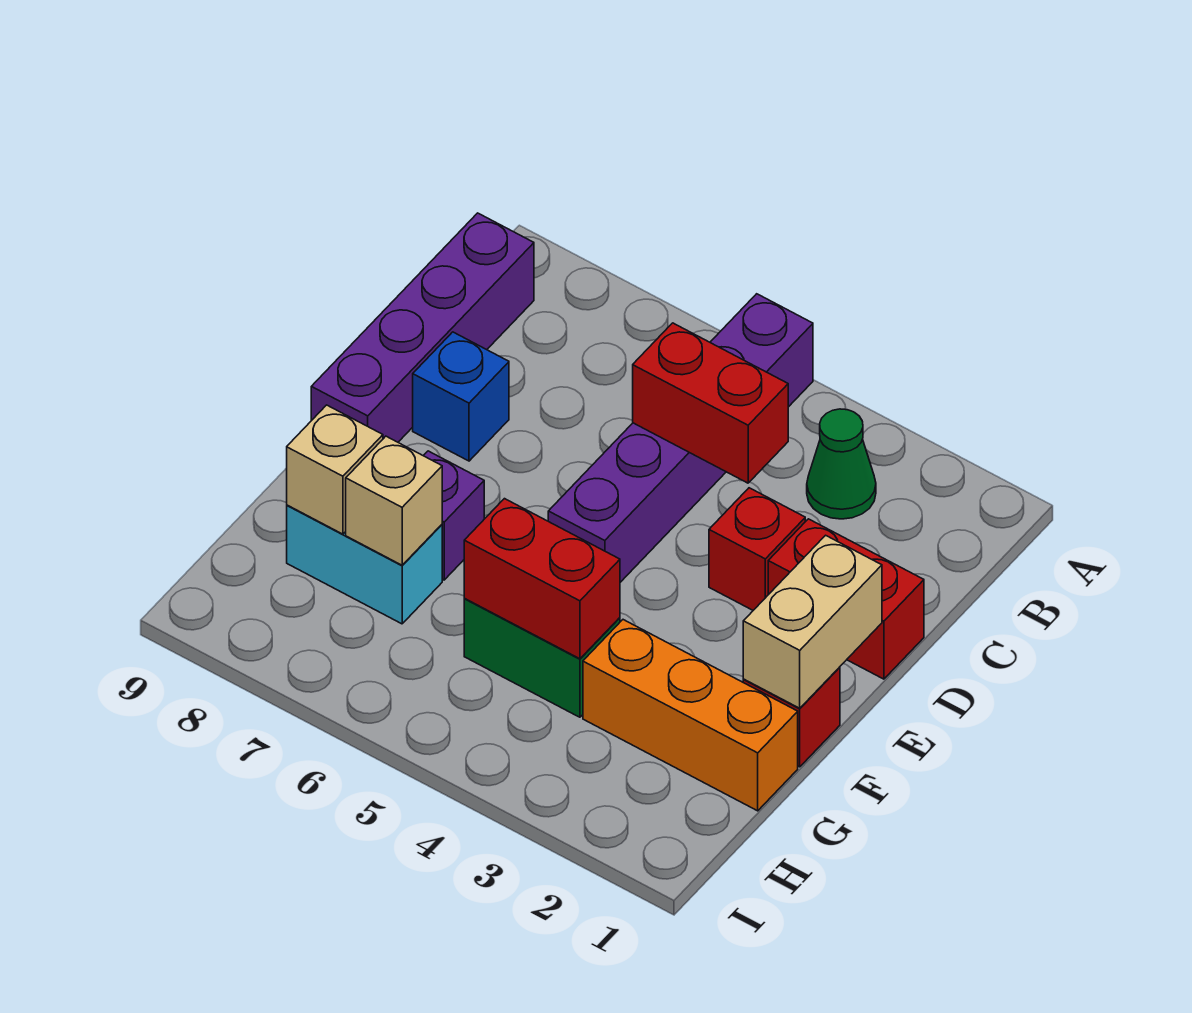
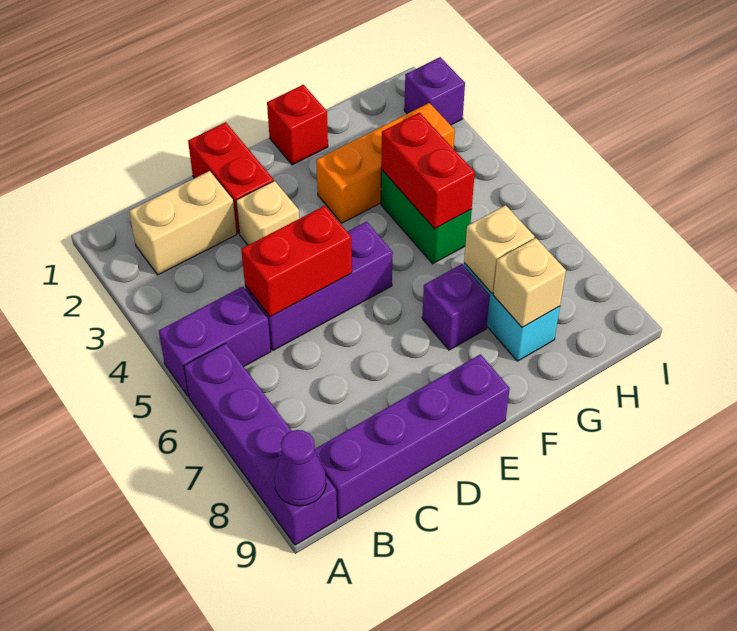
none -> purple brick A6:A9 level 1
none -> purple cone A9 level 2
green cone B3 level 1 -> none
red brick C4:C5 level 2 -> red brick C5:D5 level 2
red brick D3 level 1 -> tan brick D3 level 1
blue brick D8 level 1 -> none
tan brick E1:F1 level 2 -> tan brick B2:C2 level 1
orange brick G1:G3 level 1 -> orange brick F3:H3 level 1
none -> purple brick I2 level 1

